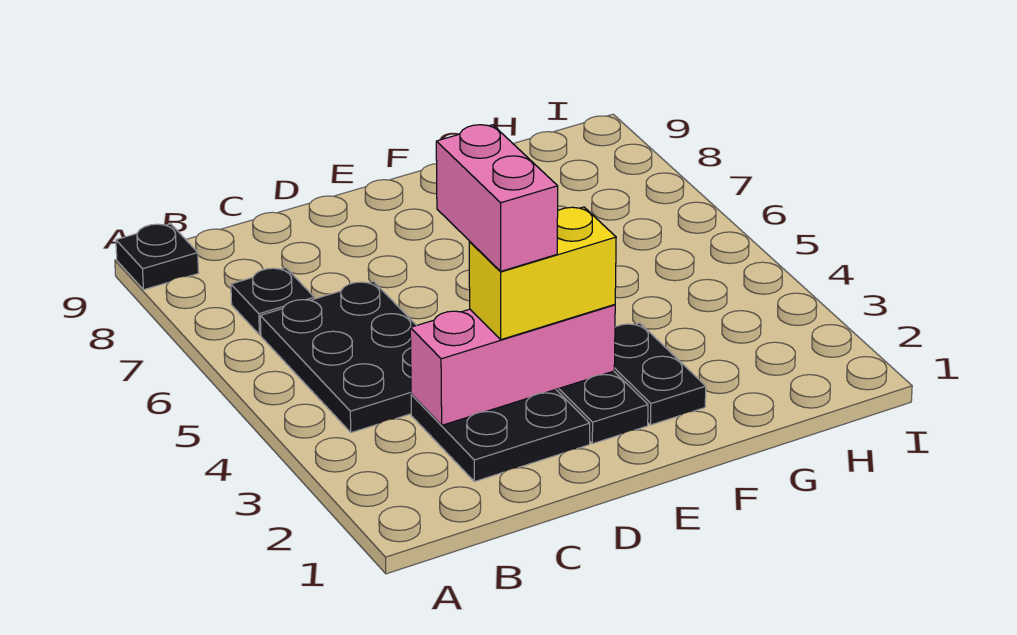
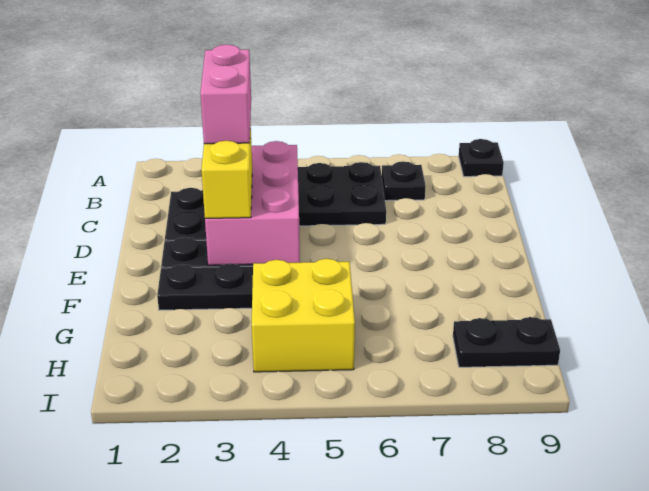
pink brick C3:E3 level 2 -> pink brick C3:E4 level 2
pink brick D3:D4 level 4 -> pink brick C3:D3 level 4
none -> yellow brick G4:H5 level 1
none -> black plate H8:H9 level 1

